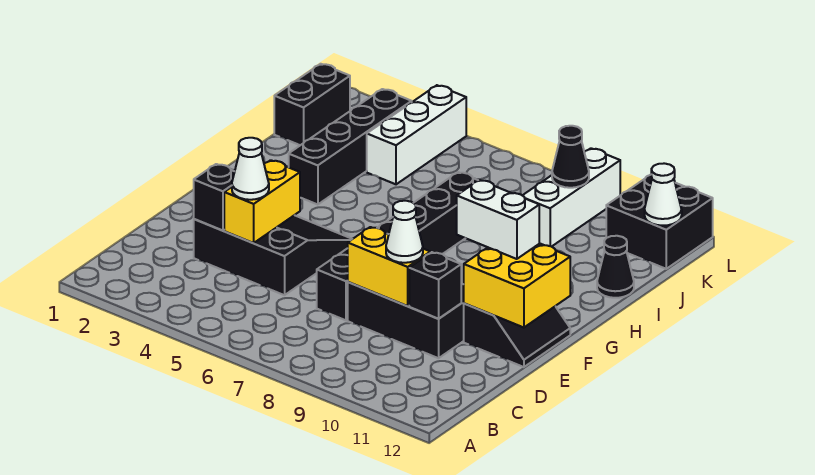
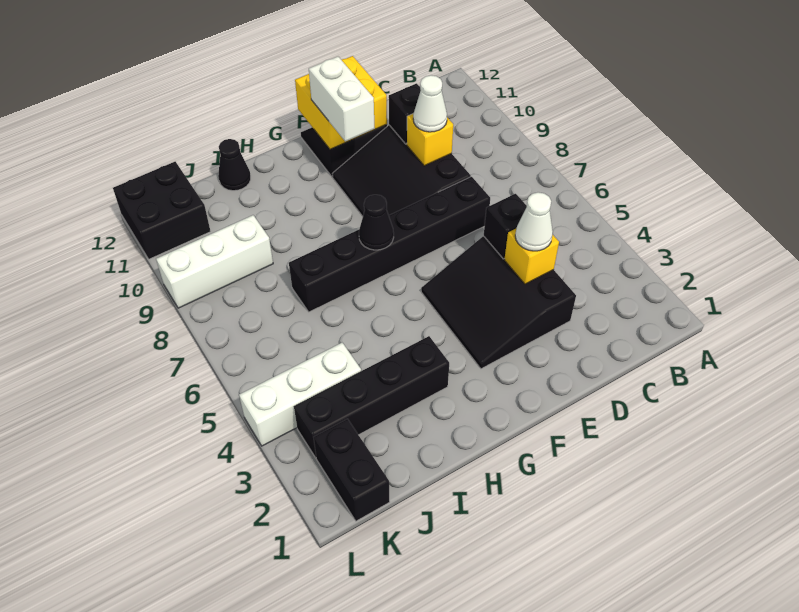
black brick D3 level 2 -> black brick D5 level 2
yellow brick D4:E4 level 2 -> yellow brick D4 level 2
yellow brick D8:D9 level 2 -> yellow brick D9 level 2
black brick J1:K1 level 1 -> black brick K1:K2 level 1
black cone K9 level 2 -> black cone G7 level 2
white cone K12 level 2 -> none

